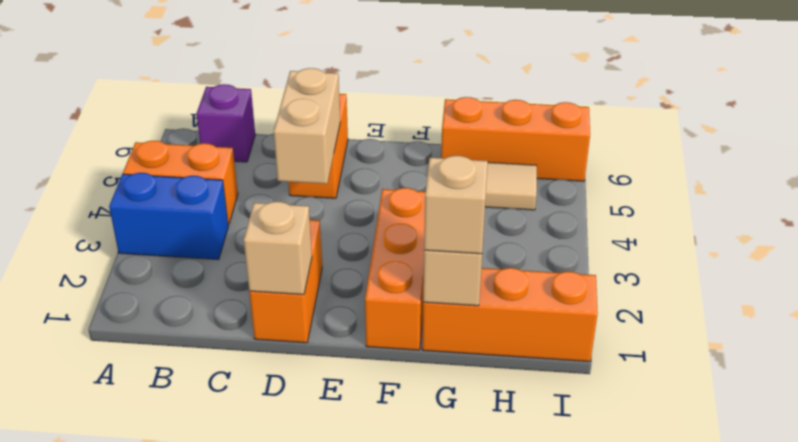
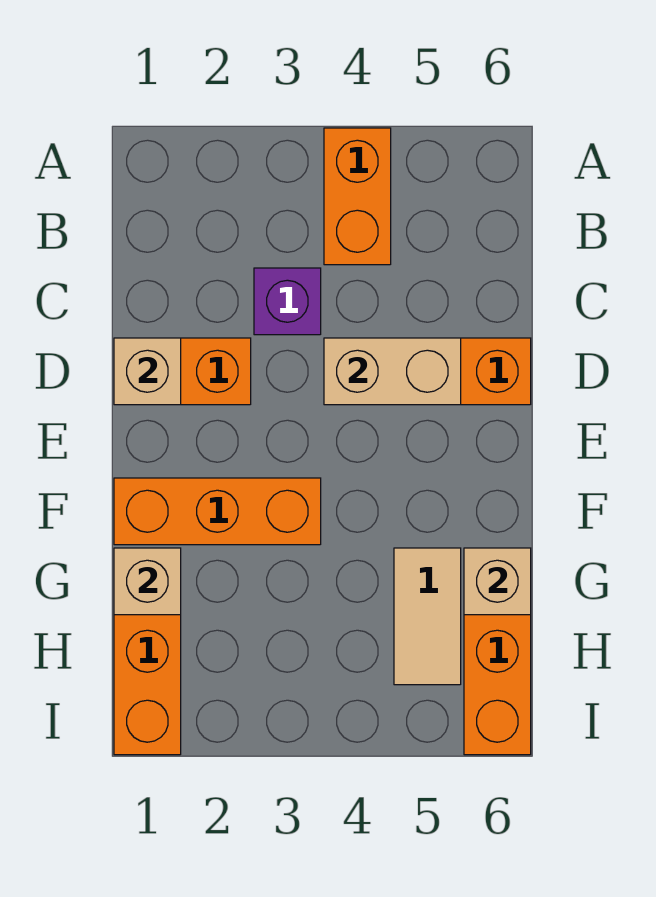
blue brick A3:B3 level 1 -> none
purple brick B6 level 1 -> purple brick C3 level 1
tan brick G1 level 3 -> tan brick G6 level 2

